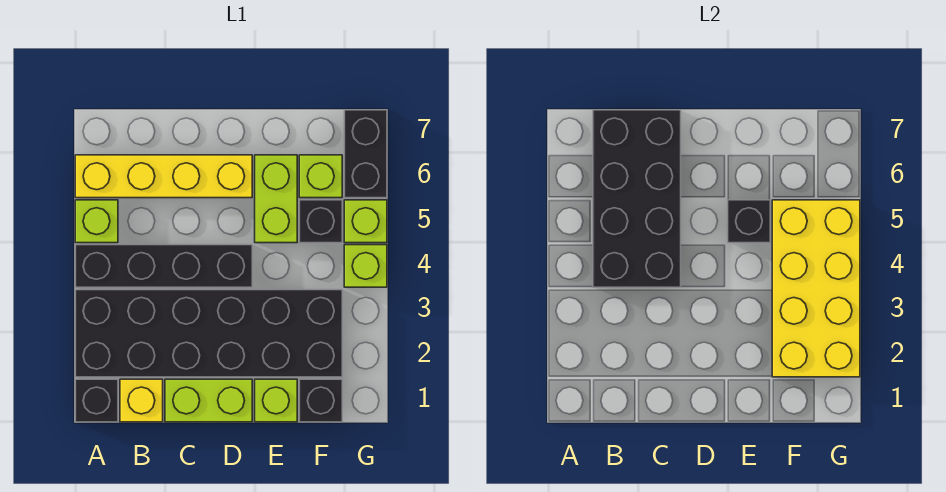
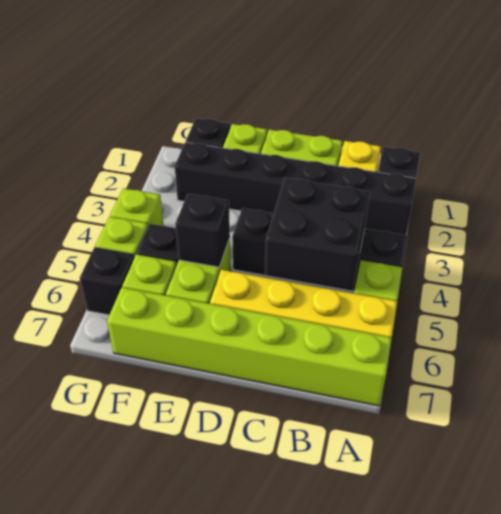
black brick A2:F3 level 1 -> black brick A2:F2 level 1
none -> lime brick A7:F7 level 1
black brick B4:C7 level 2 -> black brick B4:C5 level 2
yellow brick F2:G5 level 2 -> none
black brick G6:G7 level 1 -> black brick G6 level 1

